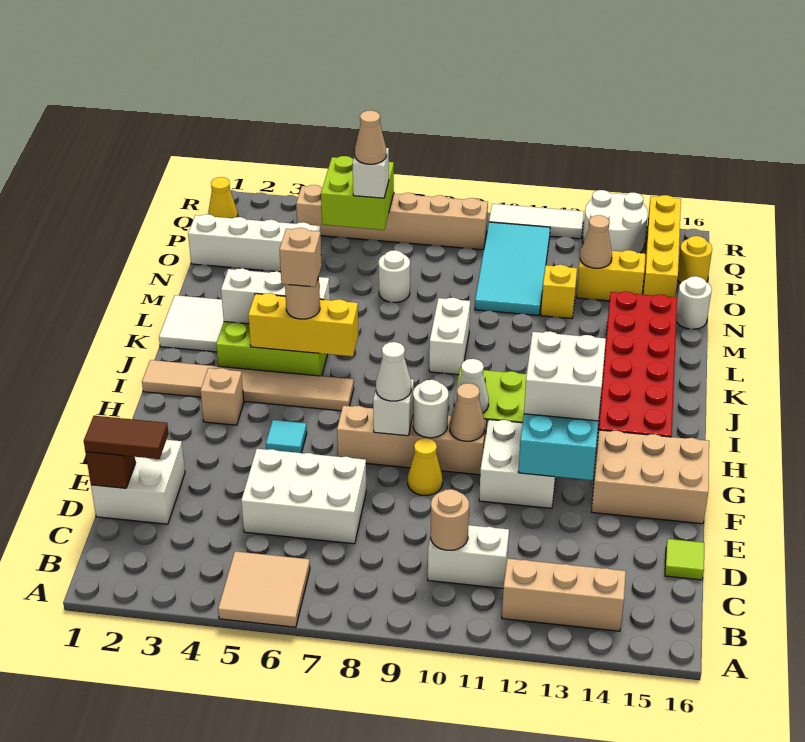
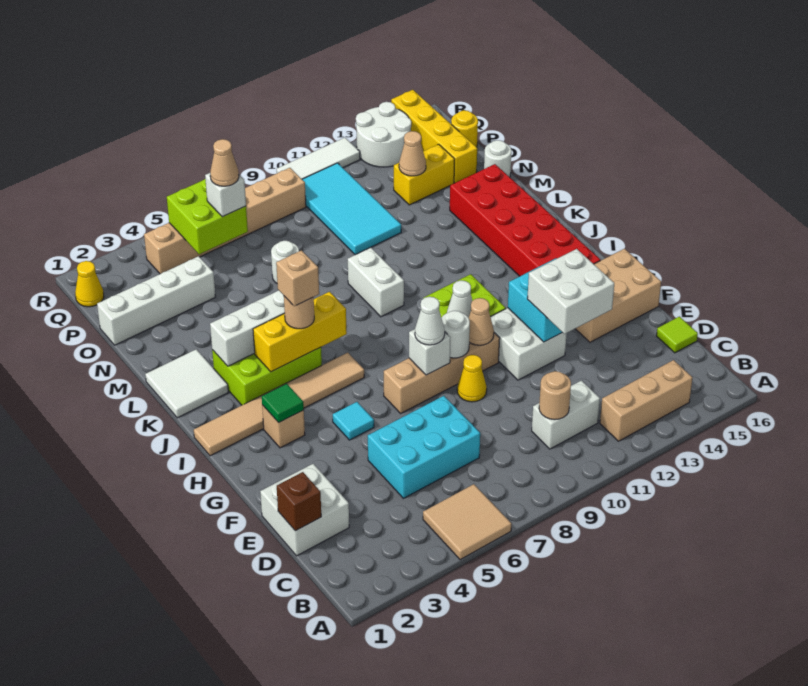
brown tile D1:D2 level 3 -> none
white brick D5:E7 level 1 -> cyan brick D5:E7 level 1
white brick G12:H13 level 3 -> white brick E12:F13 level 3
none -> green tile H3 level 2
yellow brick N12 level 1 -> none

